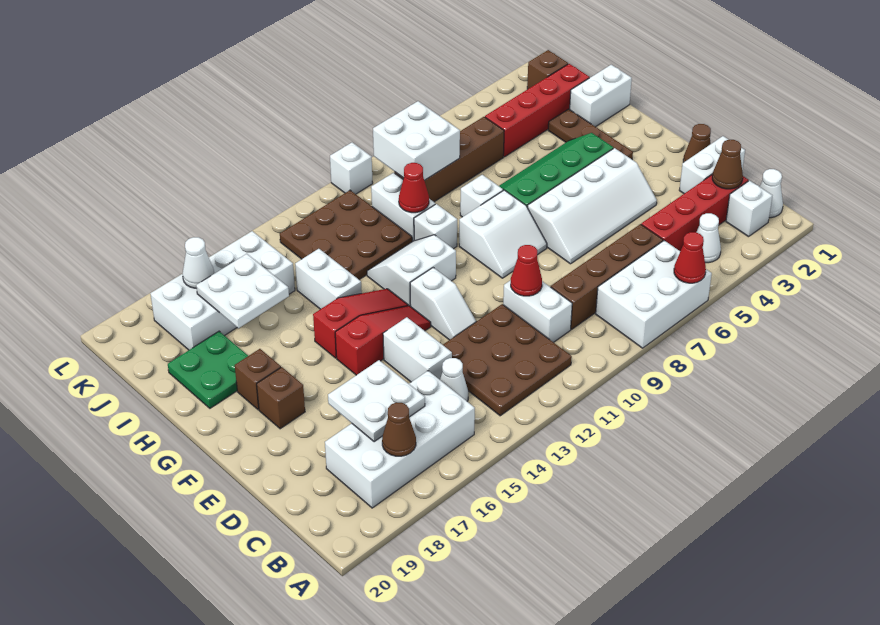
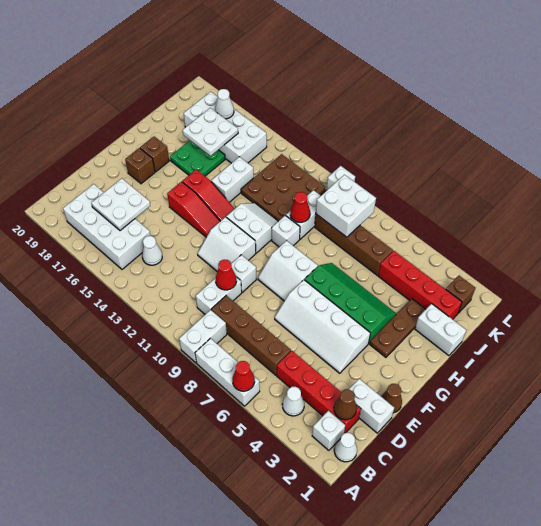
white brick A6:B8 level 1 -> white brick A6:A8 level 1
brown plate B11:D13 level 1 -> none
brown cone B17 level 2 -> none
white brick D14:E14 level 1 -> white brick A9:B9 level 1
white slope E12:F12 level 1 top F -> white slope E11:F12 level 1 top F
white brick H8 level 1 -> white brick E10 level 1
green plate H18:I19 level 1 -> green plate H16:I17 level 1

